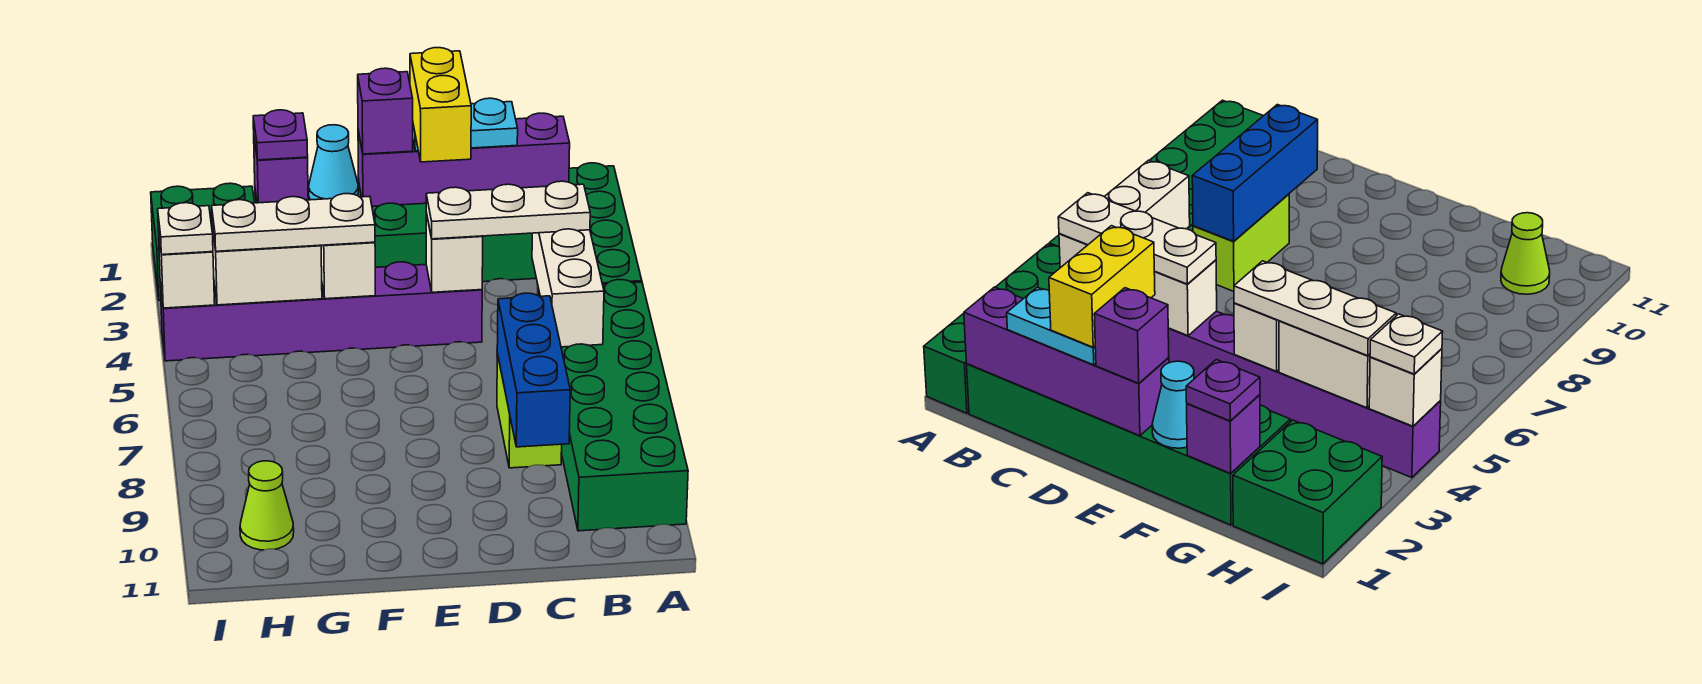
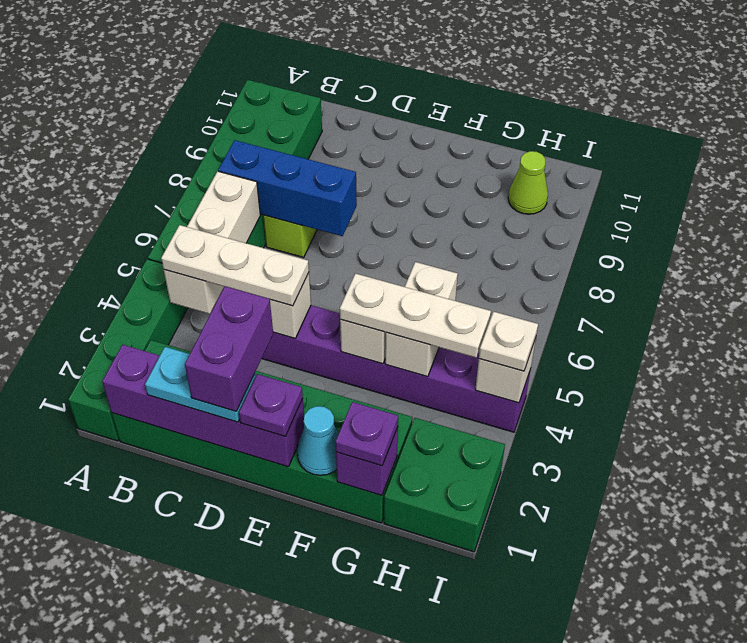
blue brick C7:C9 level 2 -> blue brick B7:D7 level 2
yellow brick D1:D2 level 4 -> purple brick D1:D2 level 4
purple brick E1 level 3 -> purple plate E1 level 3
white brick G4:H4 level 2 -> white brick G4:G5 level 2

